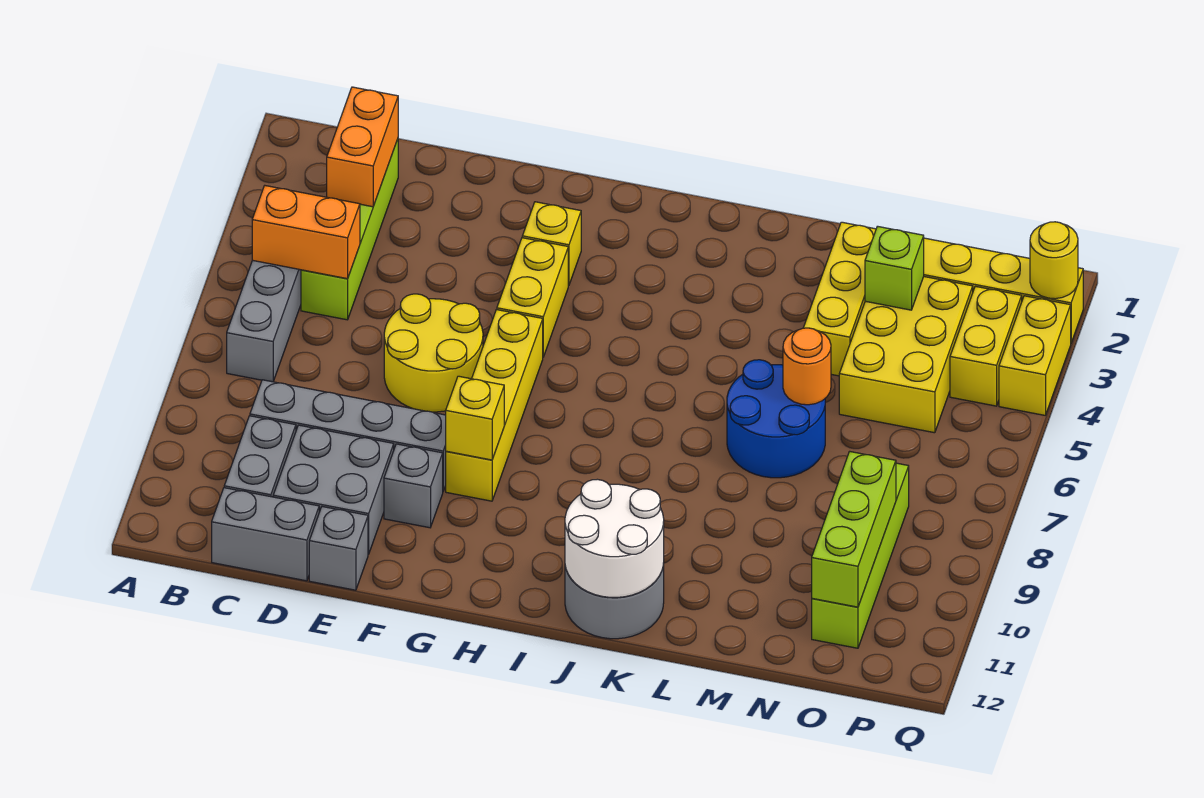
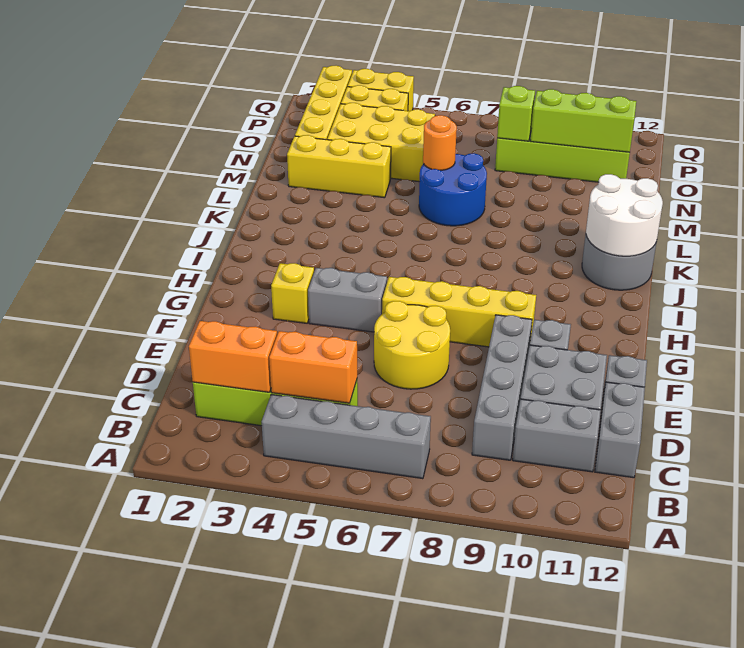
orange brick B5:C5 level 2 -> orange brick C4:C5 level 2
yellow brick G4:G5 level 1 -> grey brick G4:G5 level 1
yellow brick G9 level 2 -> none
lime brick N3 level 2 -> lime brick O8 level 2
yellow round brick Q2 level 2 -> none

